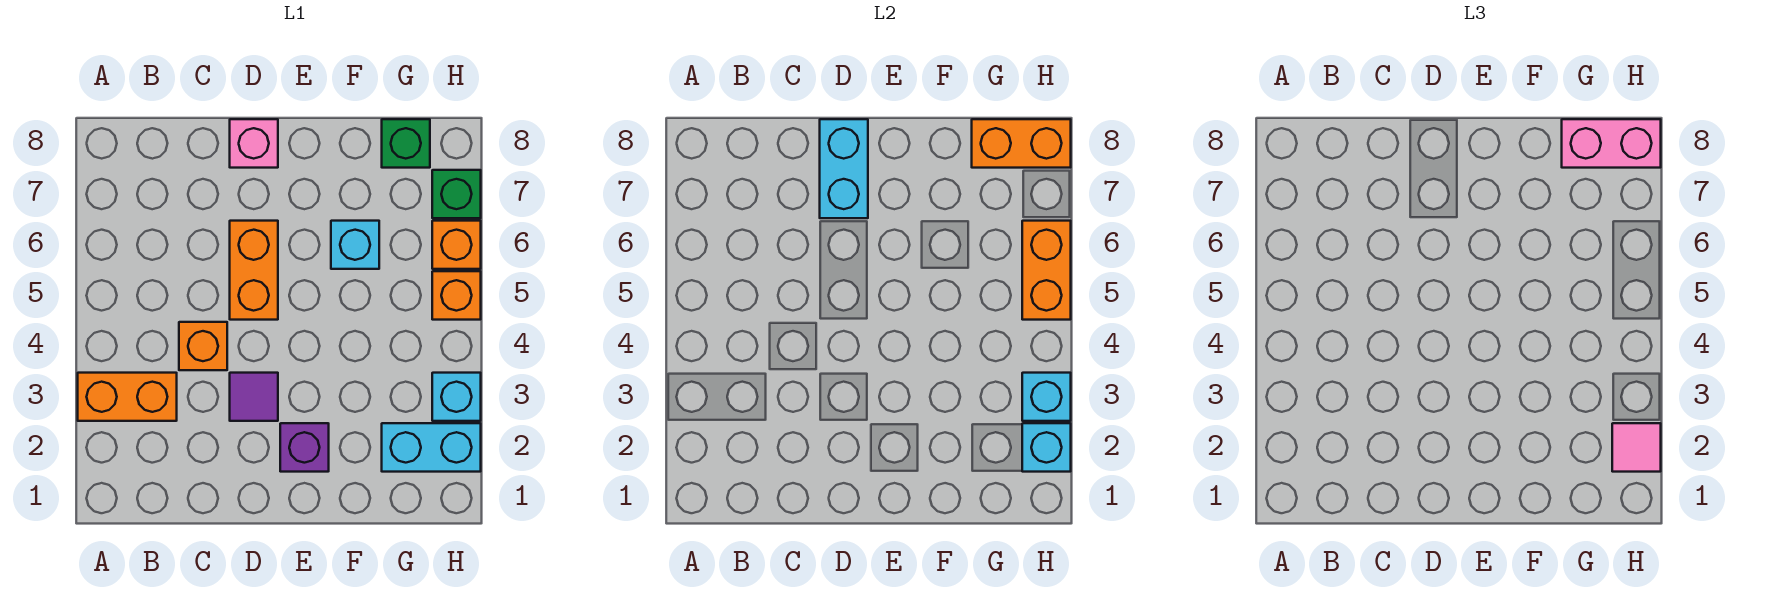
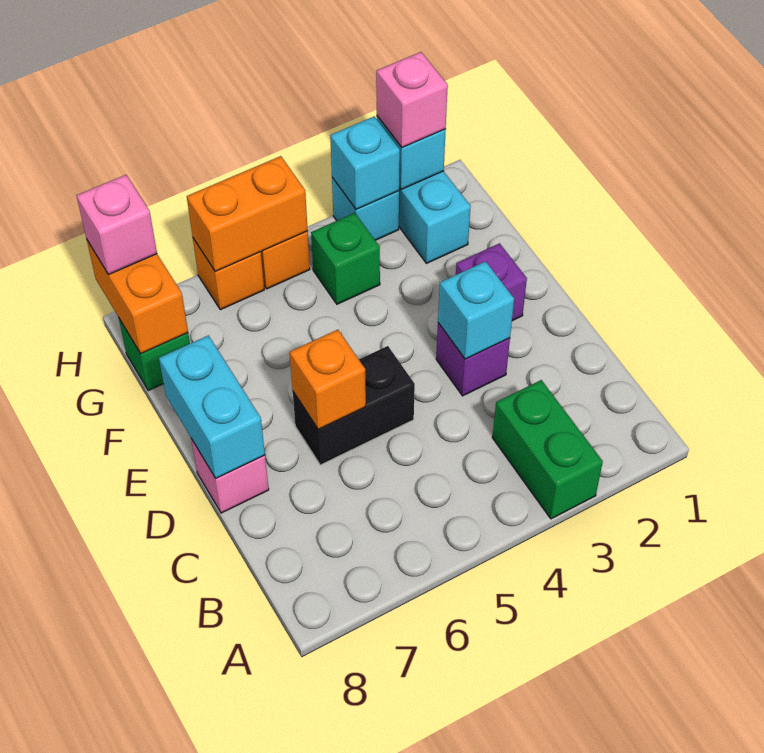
orange brick A3:B3 level 1 -> green brick A3:B3 level 1
orange brick C4 level 1 -> orange brick D6 level 2
purple tile D3 level 1 -> purple brick D3 level 1
orange brick D5:D6 level 1 -> black brick D5:D6 level 1
cyan brick D7:D8 level 2 -> cyan brick D8:E8 level 2
cyan brick F6 level 1 -> cyan brick D3 level 2
pink brick G8:H8 level 3 -> pink brick H8 level 3
pink tile H2 level 3 -> pink brick H2 level 3
green brick H7 level 1 -> green brick G4 level 1

